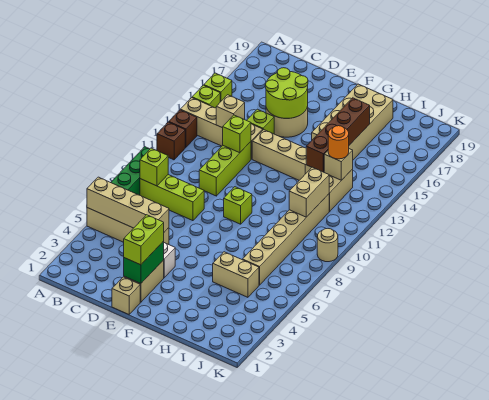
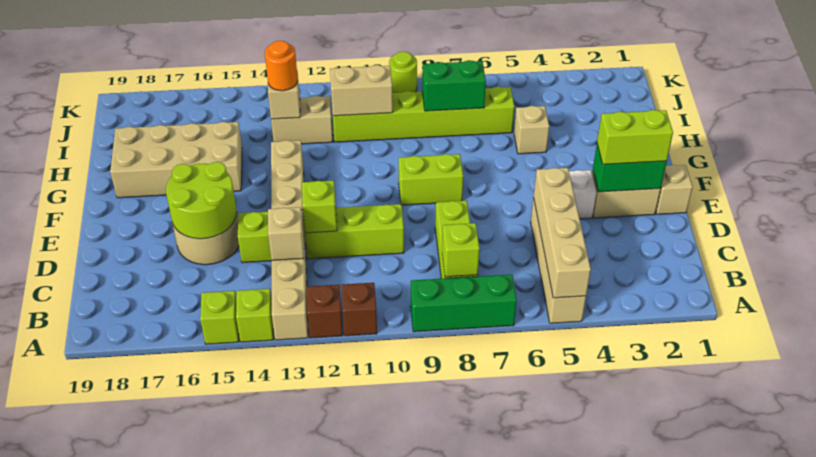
lime brick F9 level 1 -> lime brick F8:F9 level 1
tan brick H5:I5 level 1 -> tan brick H5 level 1
brown brick H13:H16 level 2 -> none
tan brick I6:I11 level 1 -> lime brick I6:I11 level 1
none -> green brick I7:I8 level 2
tan round brick K9 level 1 -> lime round brick K9 level 1

